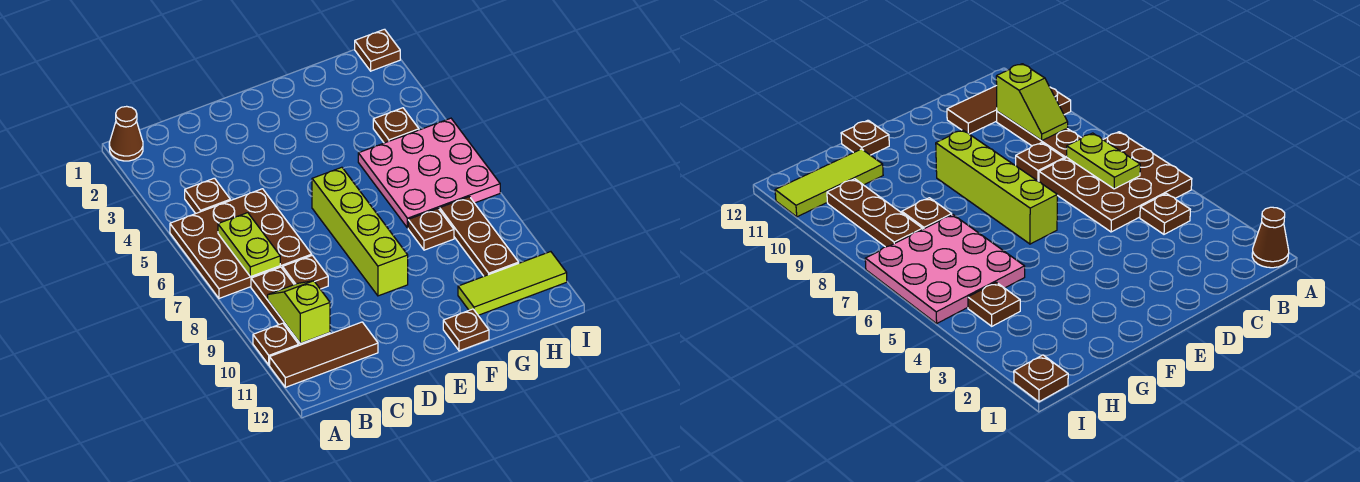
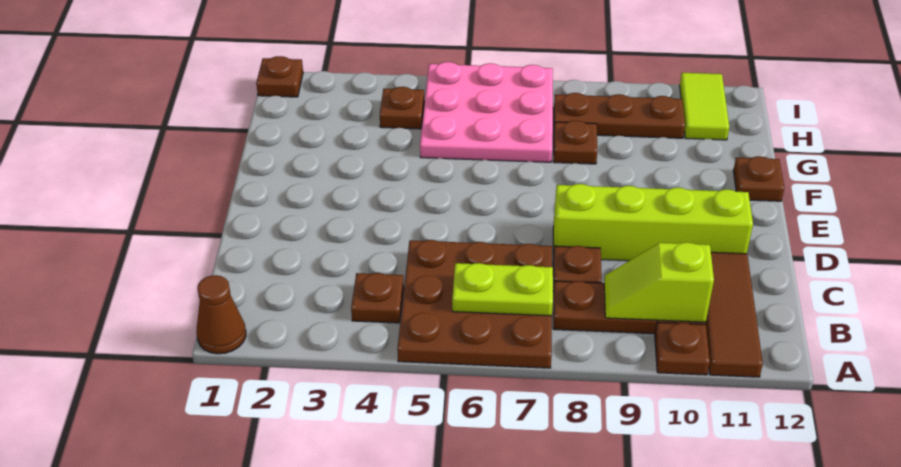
lime brick E6:E9 level 1 -> lime brick D8:D11 level 1
lime tile G11:I11 level 1 -> lime tile H11:I11 level 1

